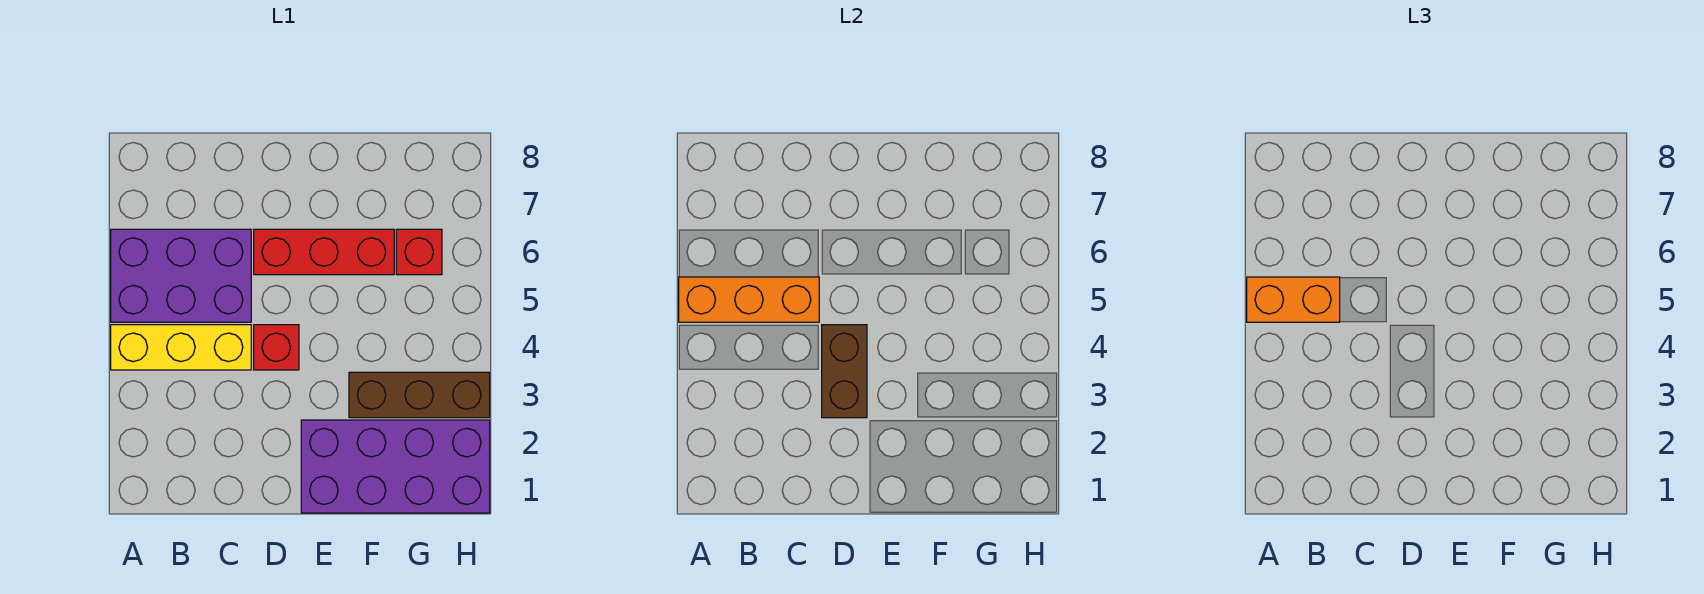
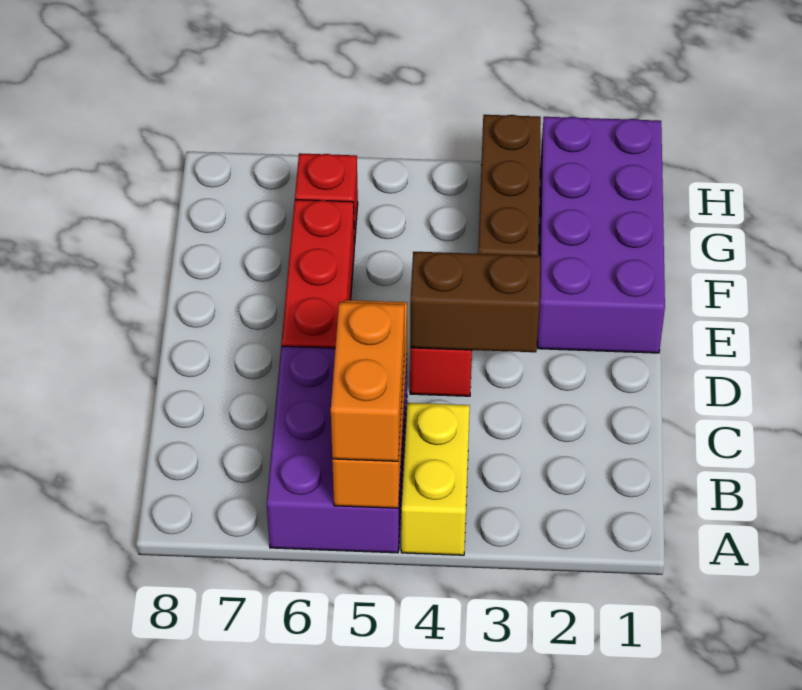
yellow brick A4:C4 level 1 -> yellow brick A4:B4 level 1

